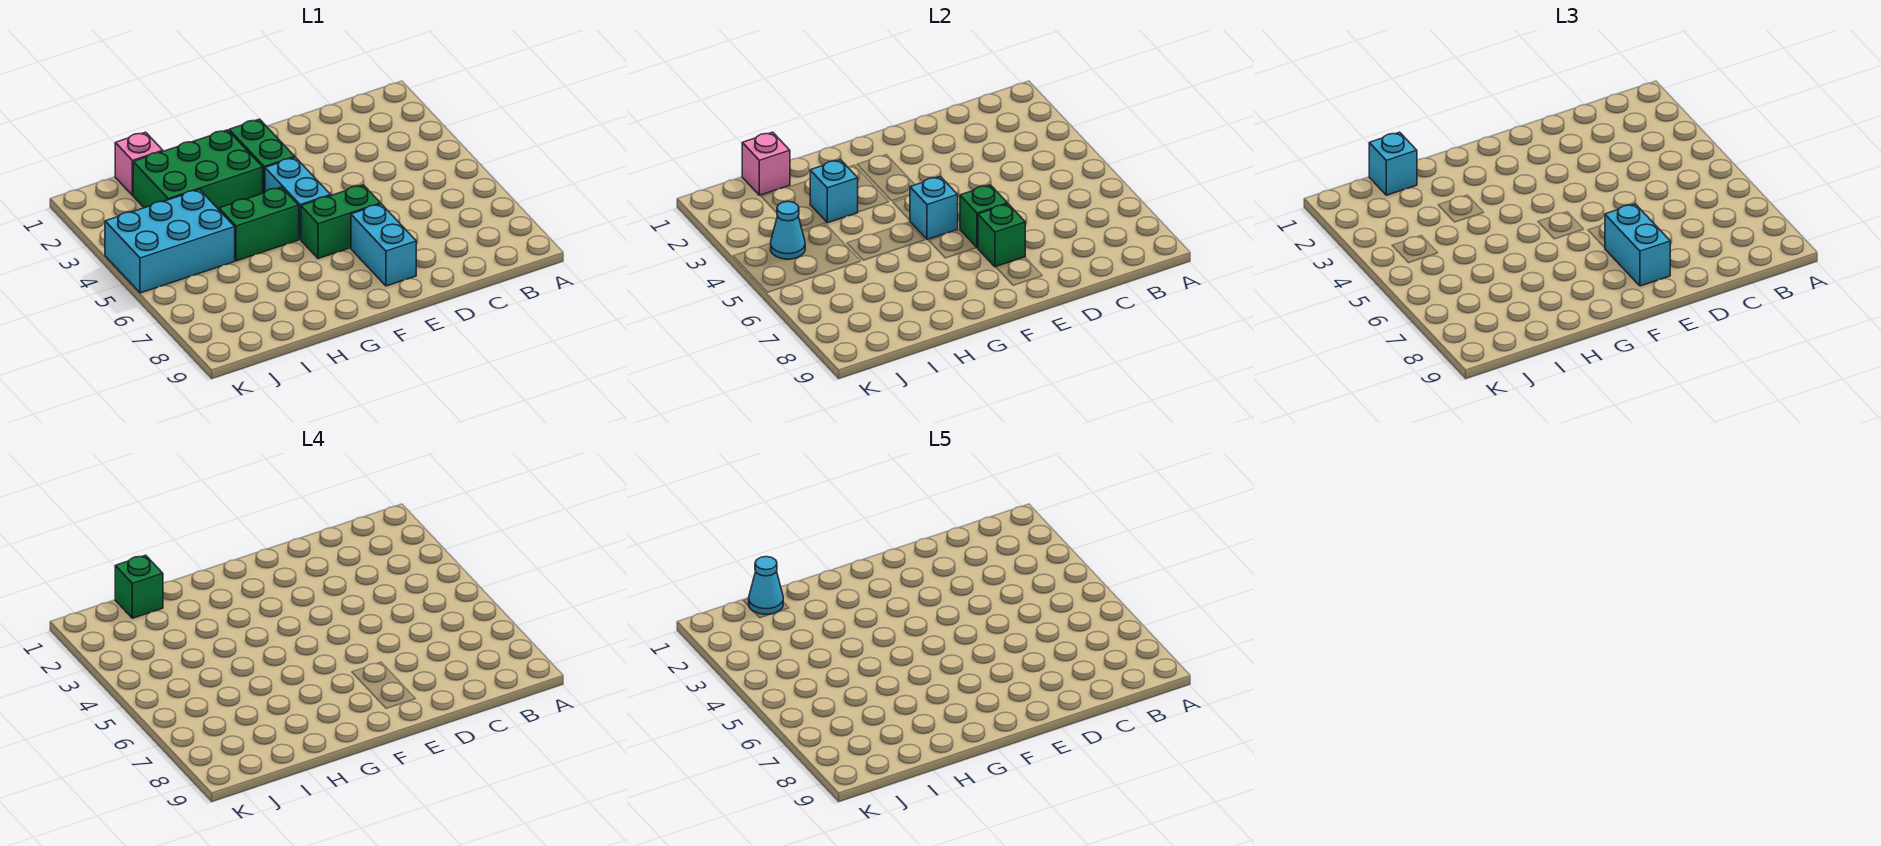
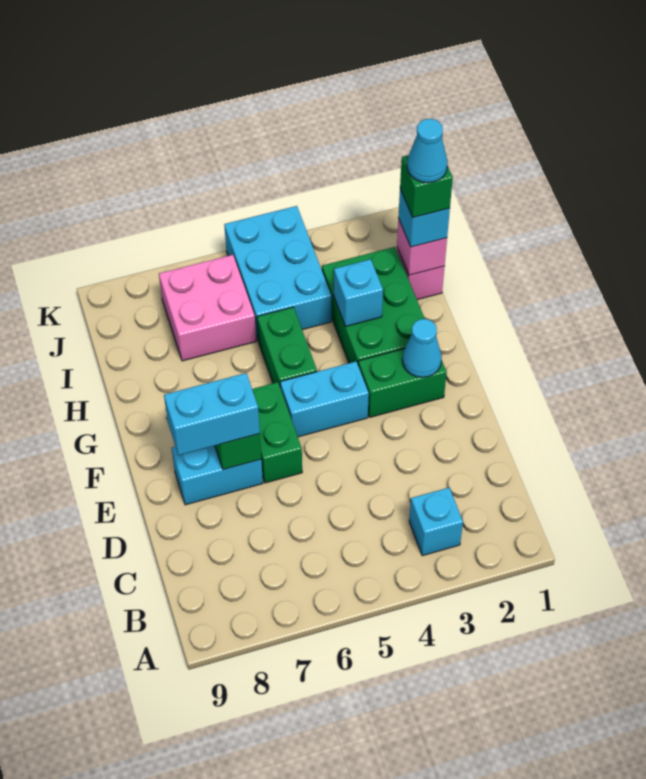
green brick E6 level 2 -> none
cyan brick F5 level 2 -> cyan brick B3 level 1
none -> pink brick I6:J7 level 1
cyan cone J4 level 2 -> cyan cone F2 level 2

